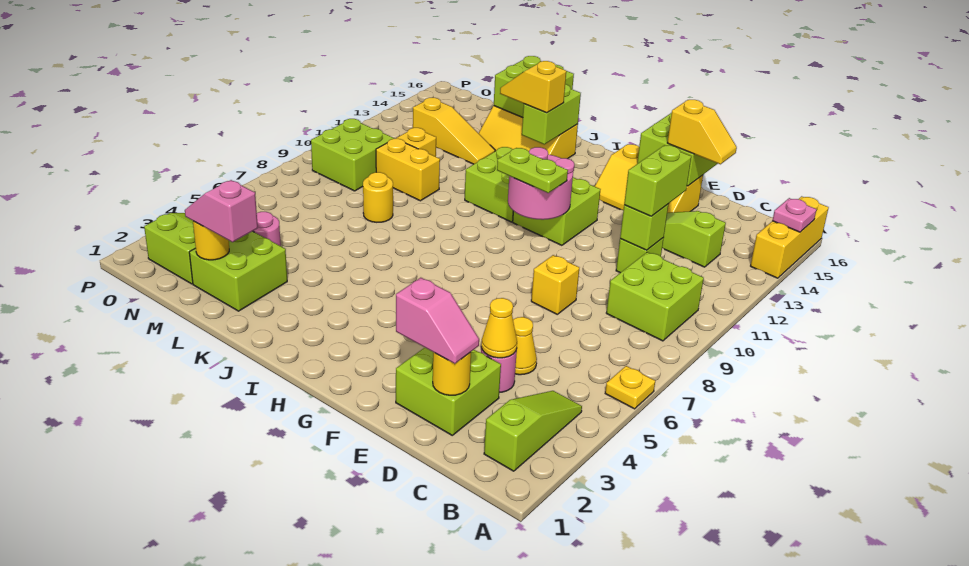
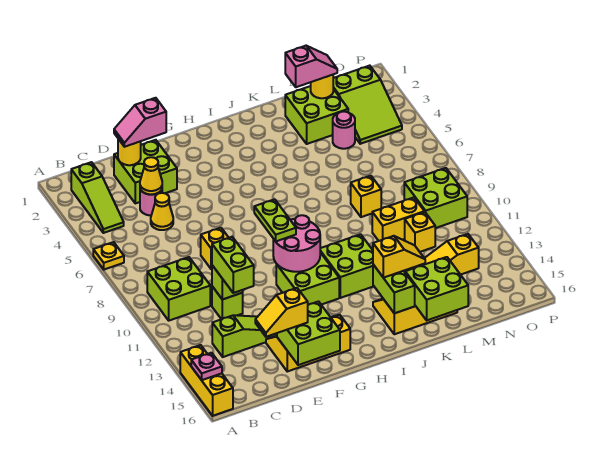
lime plate G10:H10 level 3 -> lime plate G9:G10 level 3
yellow round brick L8 level 1 -> yellow brick L8 level 1

